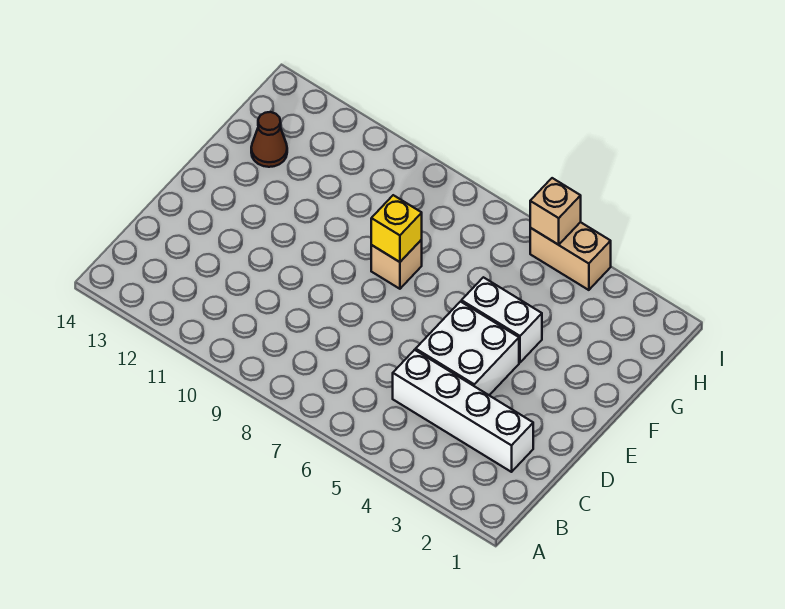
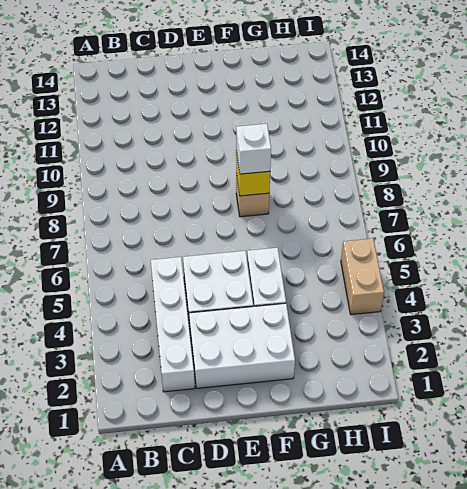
none -> white brick D2:F3 level 1
none -> white brick F8 level 3
brown cone G13 level 1 -> none
tan brick I5 level 2 -> none

